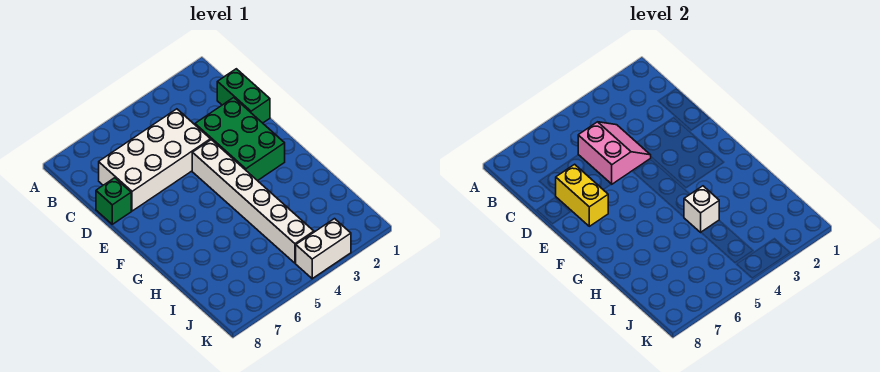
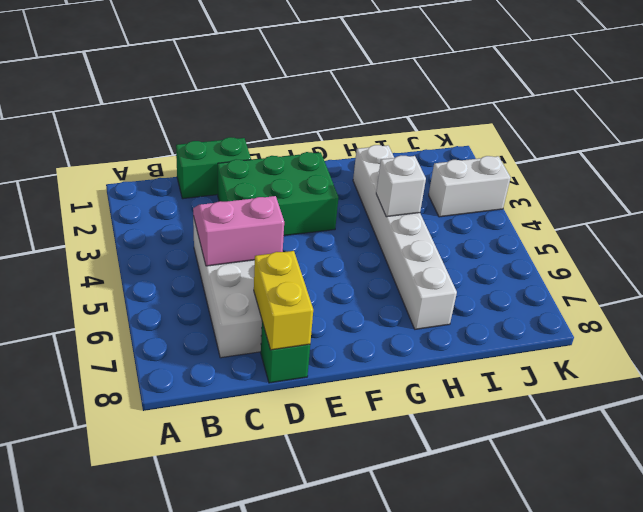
yellow brick D7:E7 level 2 -> yellow brick D7:D8 level 2
white brick E4:J4 level 1 -> white brick H2:H7 level 1
white brick K3:K4 level 1 -> white brick J3:K3 level 1

